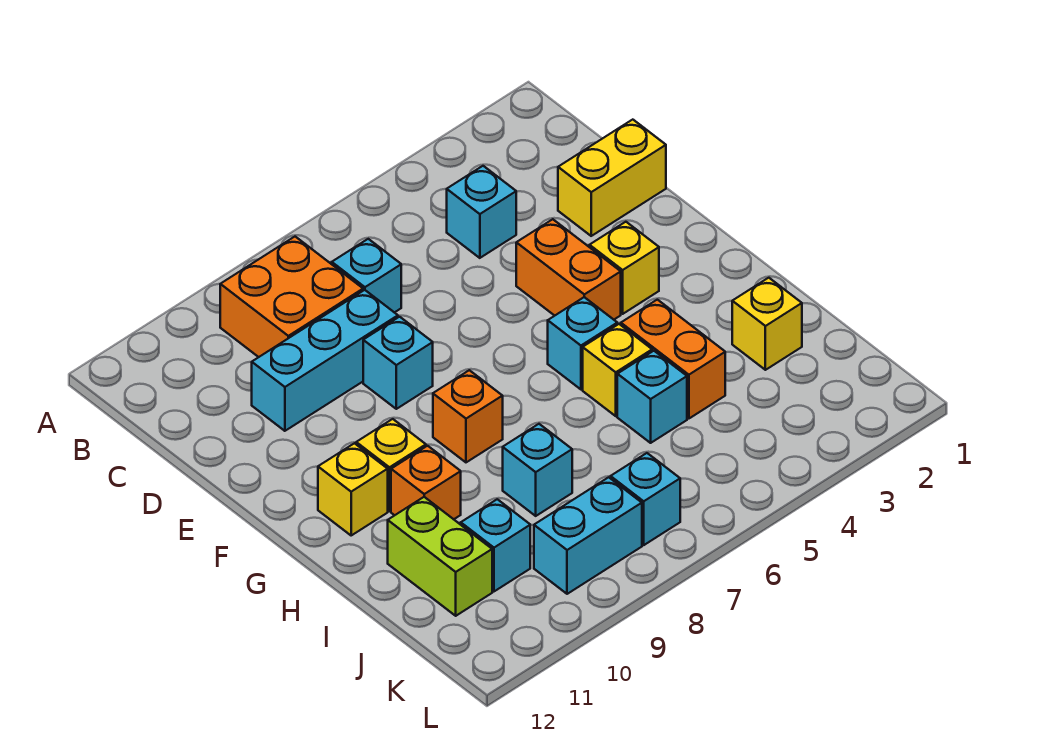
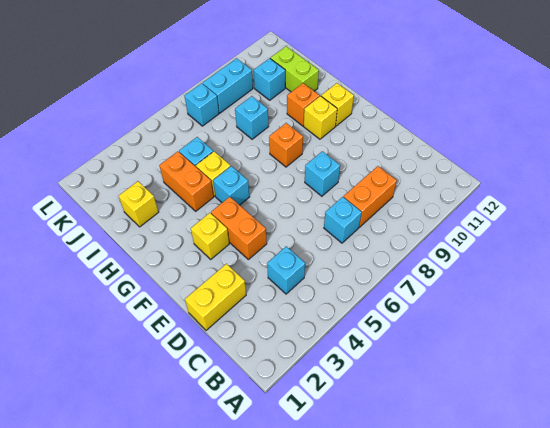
orange brick B8:C9 level 1 -> orange brick C8:C9 level 1
cyan brick D8:D10 level 1 -> none

